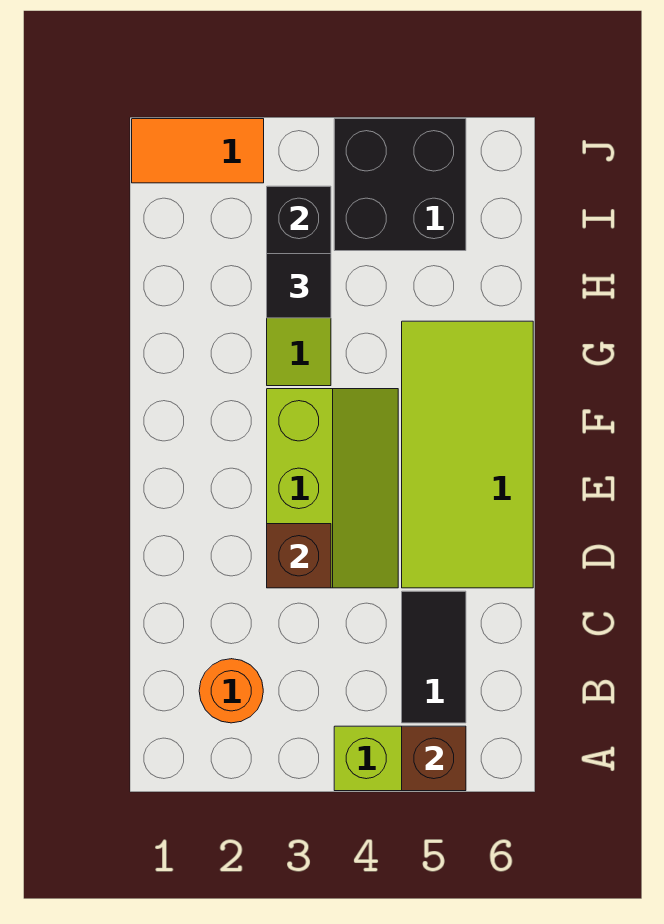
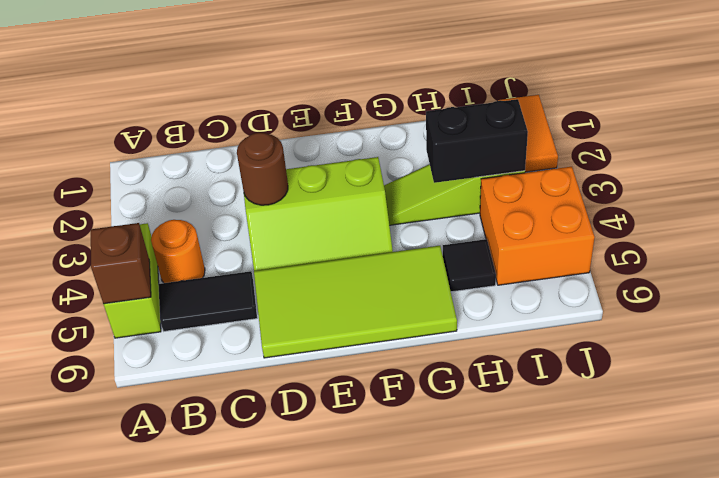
orange round brick B2 level 1 -> orange round brick B4 level 1
brown brick D3 level 2 -> brown round brick D3 level 2
black tile H3 level 3 -> black tile H5 level 1
black brick I4:J5 level 1 -> orange brick I4:J5 level 1

